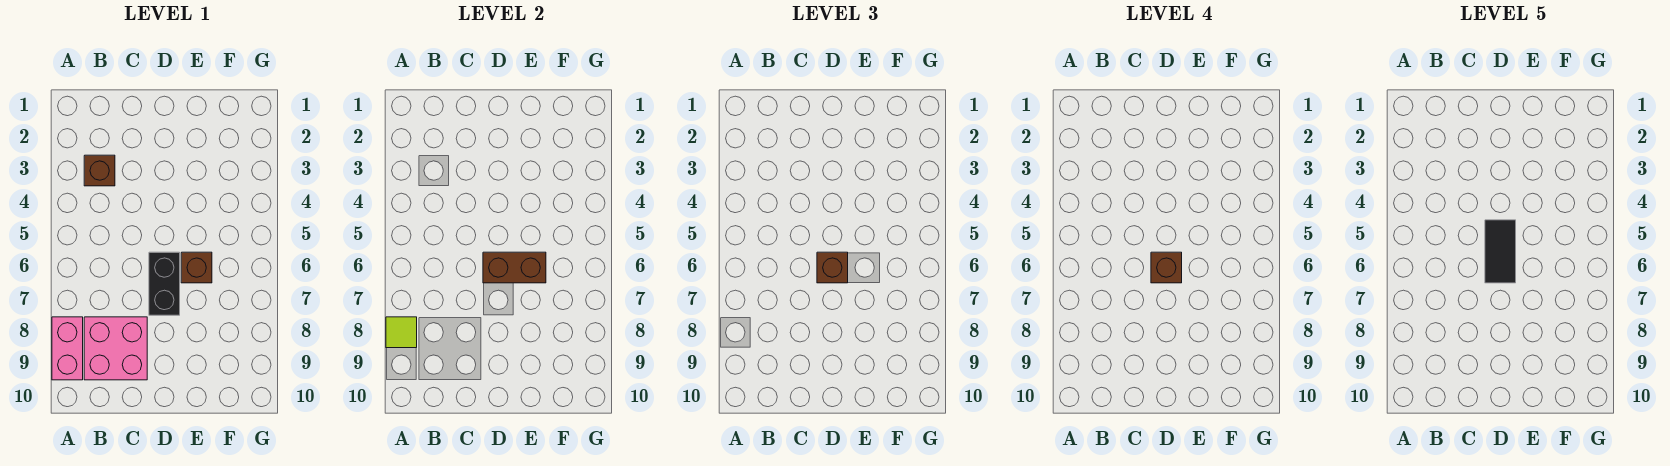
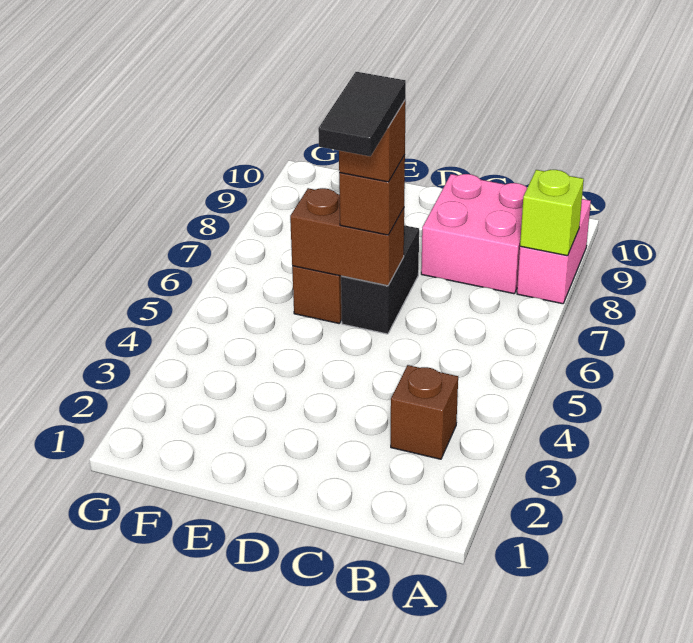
lime tile A8 level 2 -> lime brick A8 level 2

